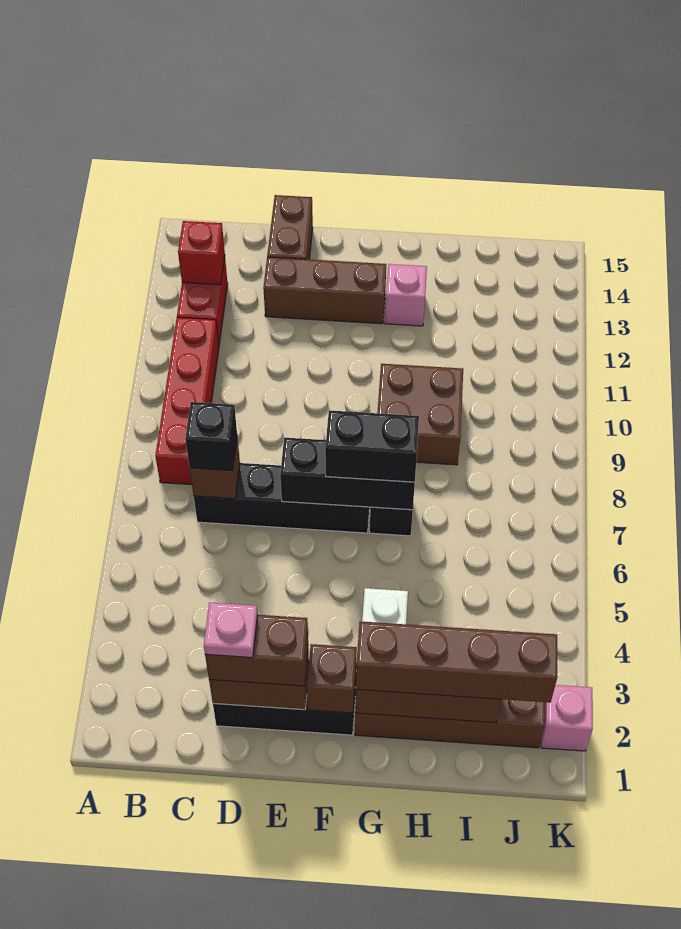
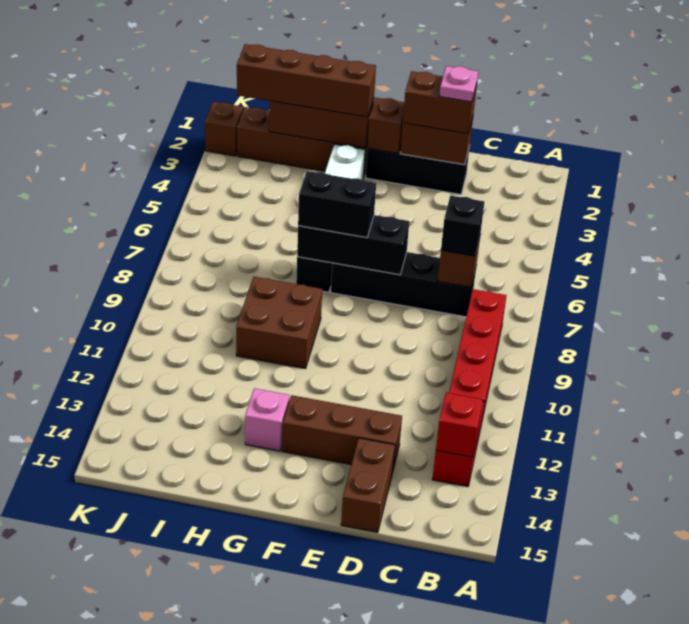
pink brick K2 level 1 -> brown brick K2 level 1

